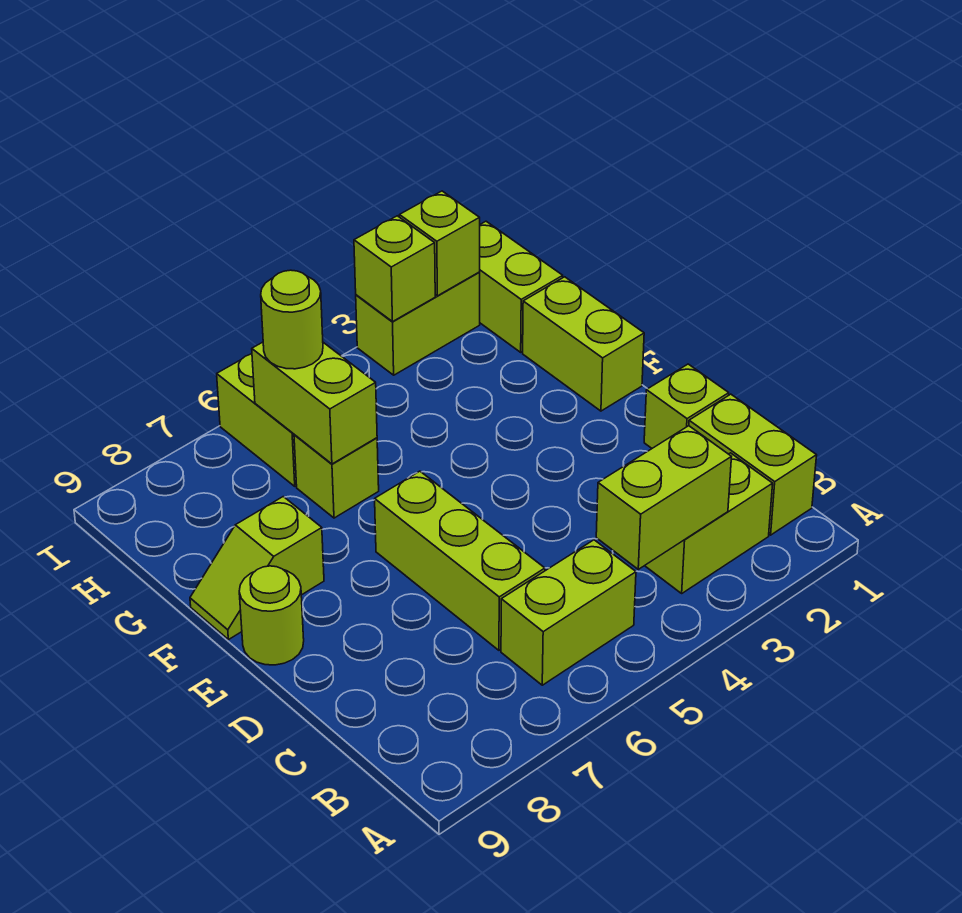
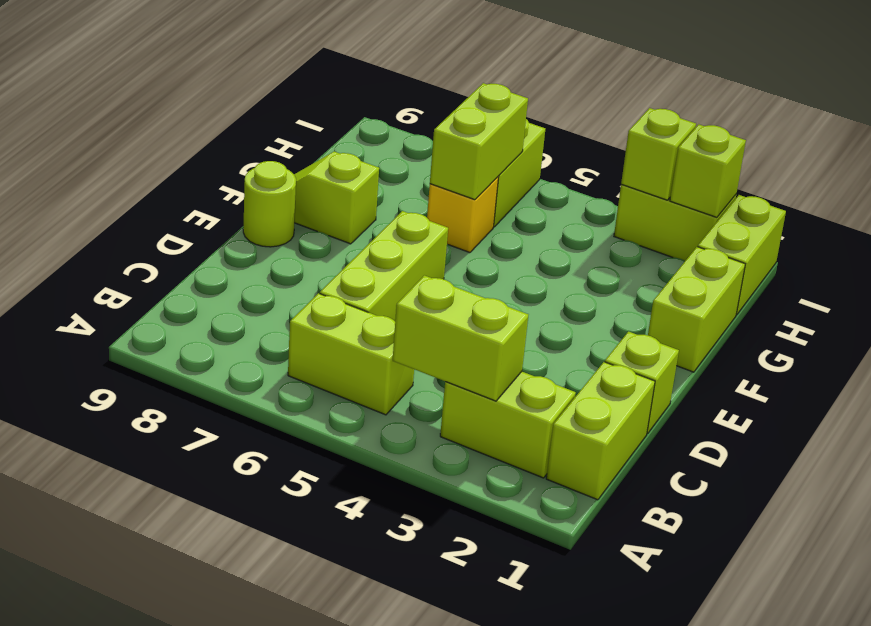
lime brick G6 level 1 -> yellow brick G6 level 1
lime round brick H6 level 3 -> none

